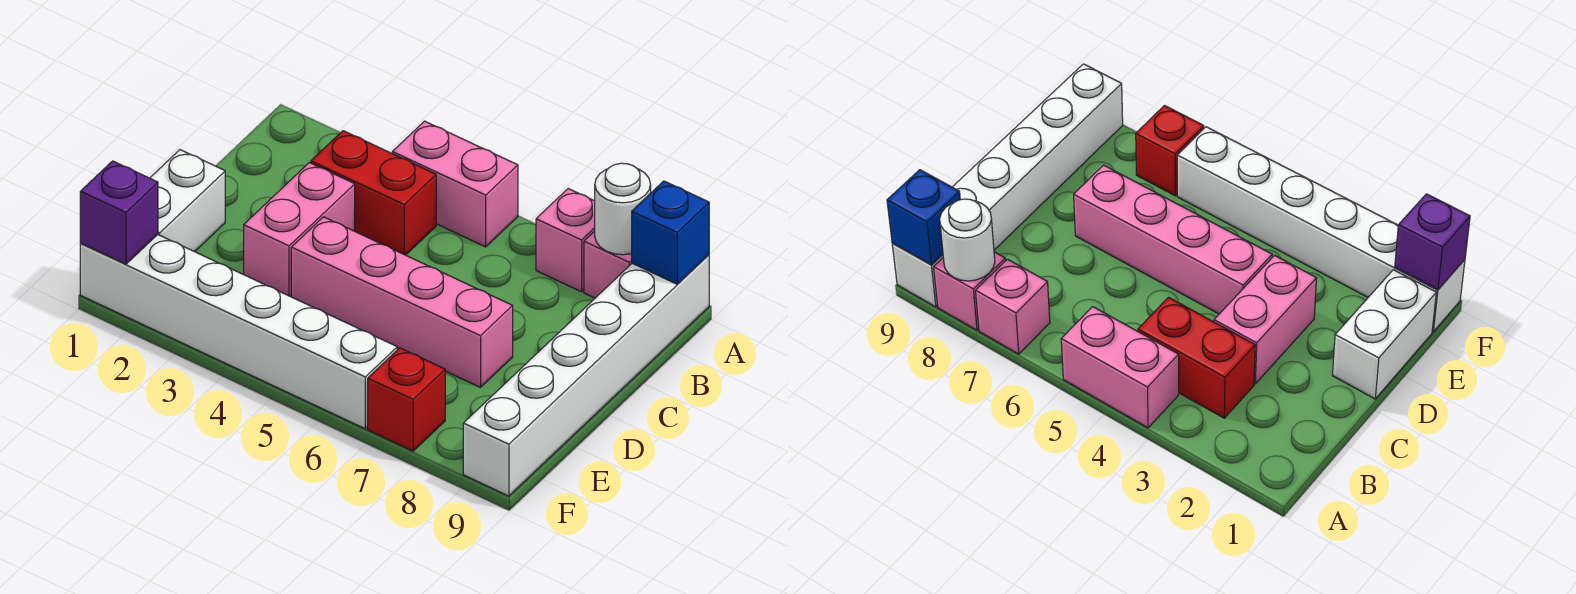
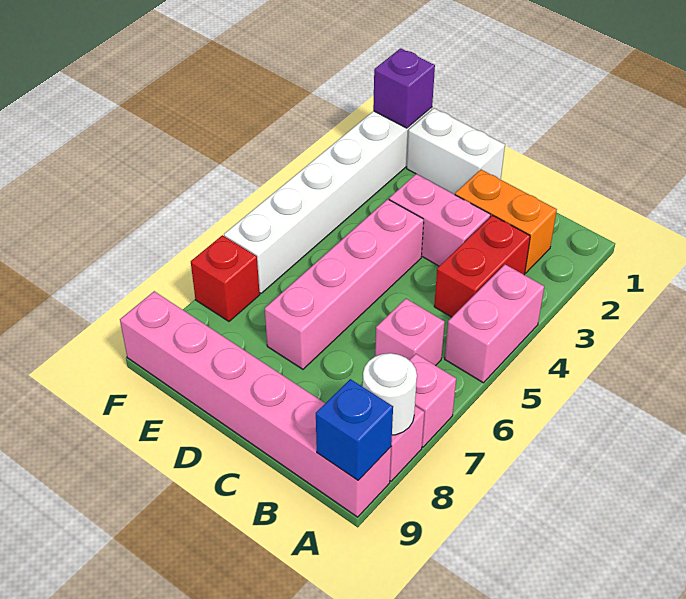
white brick A9:F9 level 1 -> pink brick A9:F9 level 1
none -> orange brick B2:C2 level 1
none -> pink brick B6 level 1

